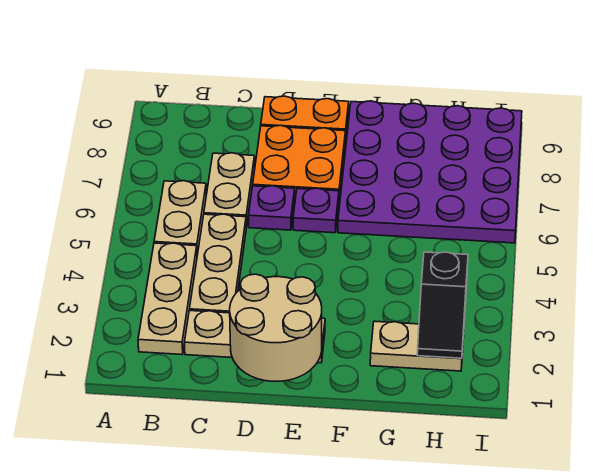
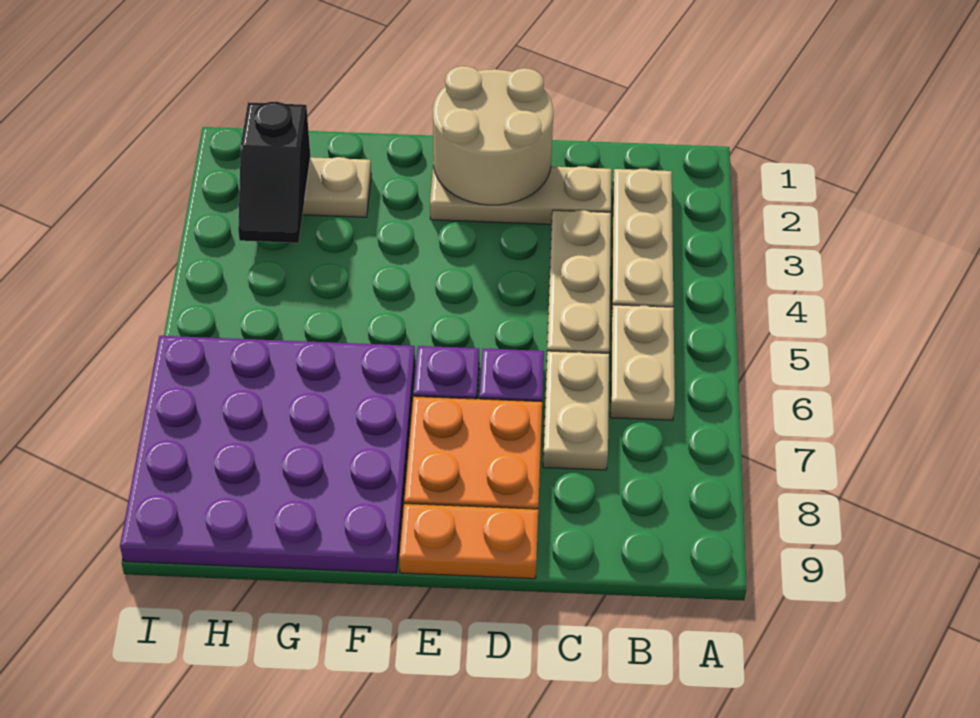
black slope H2:H3 level 2 top 3 -> black slope H2:H3 level 2 top 2

